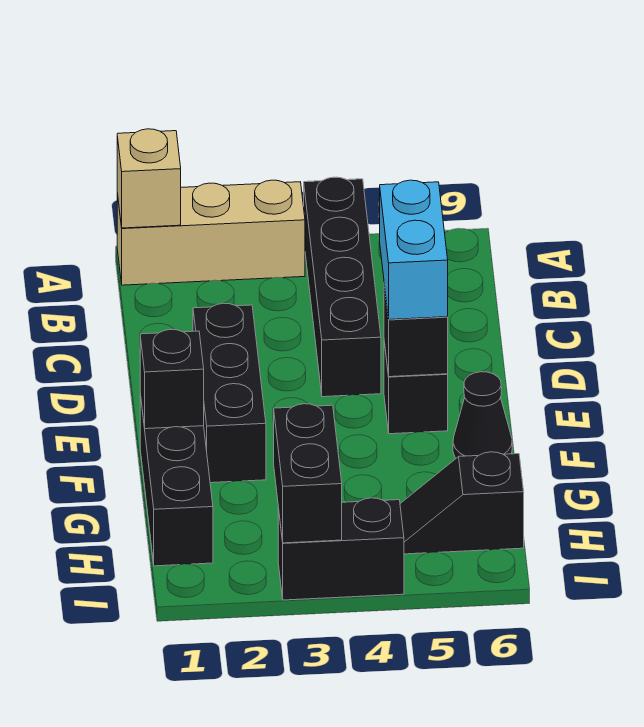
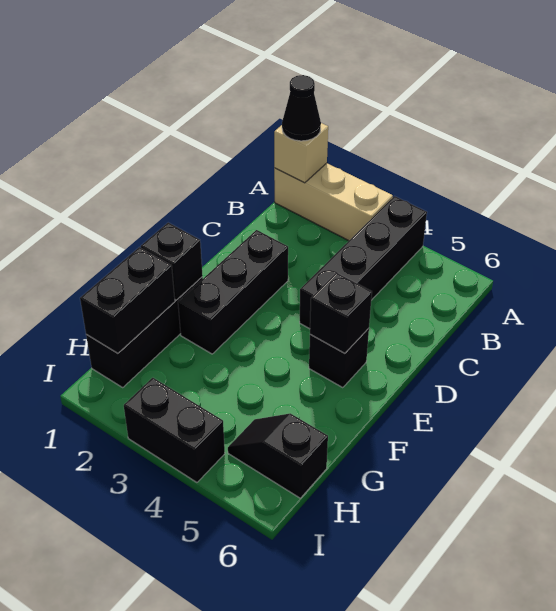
cyan brick D5:E5 level 3 -> none
black cone F6 level 1 -> black cone A1 level 3
black brick H3:I3 level 2 -> black brick G1:H1 level 2

